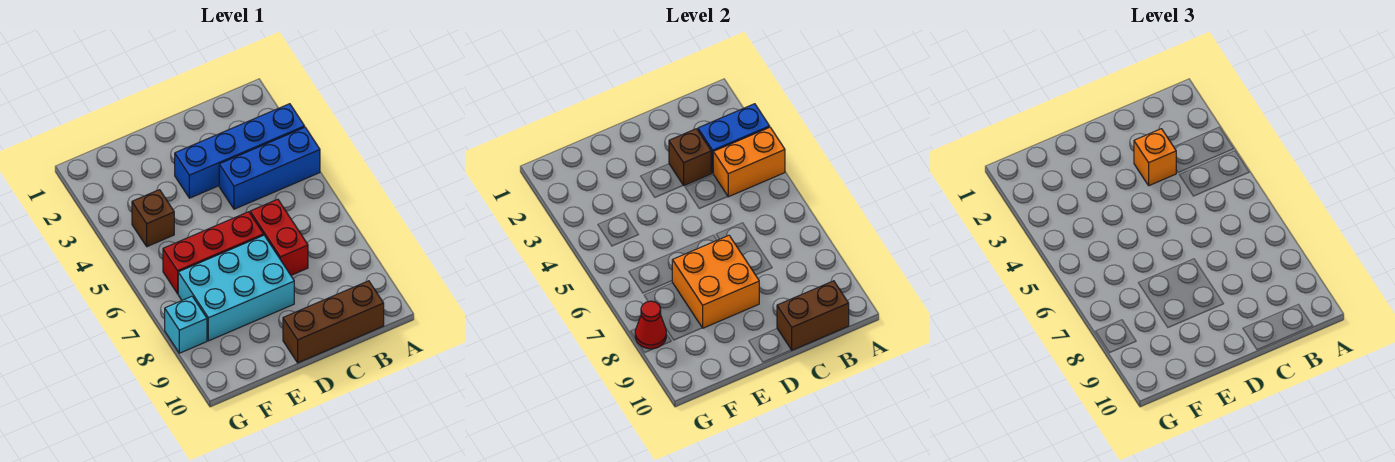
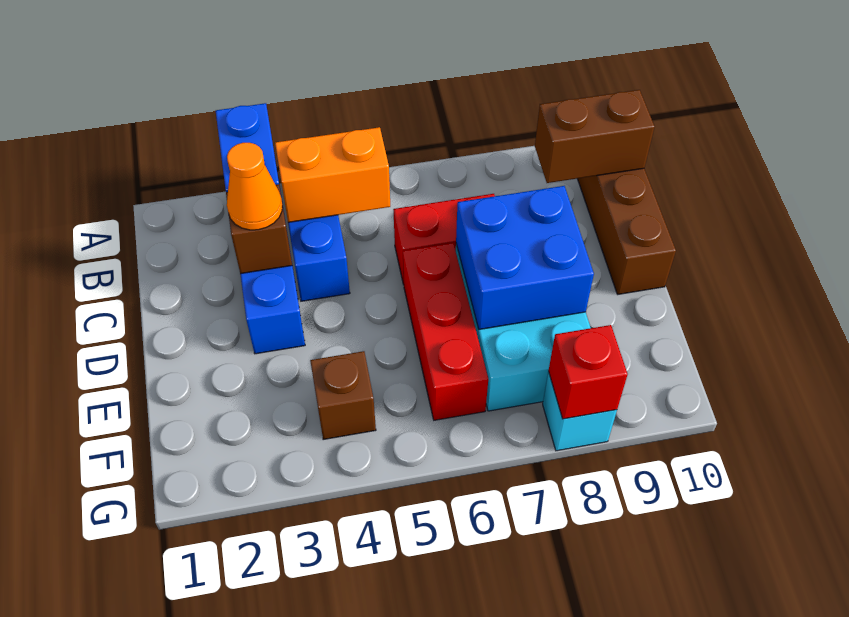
orange brick A4:B4 level 2 -> orange brick B4:B5 level 2
brown brick B10:C10 level 2 -> brown brick B9:B10 level 2
orange brick C3 level 3 -> orange cone C3 level 3
orange brick D7:E8 level 2 -> blue brick D7:E8 level 2
red cone G8 level 2 -> red brick G8 level 2

